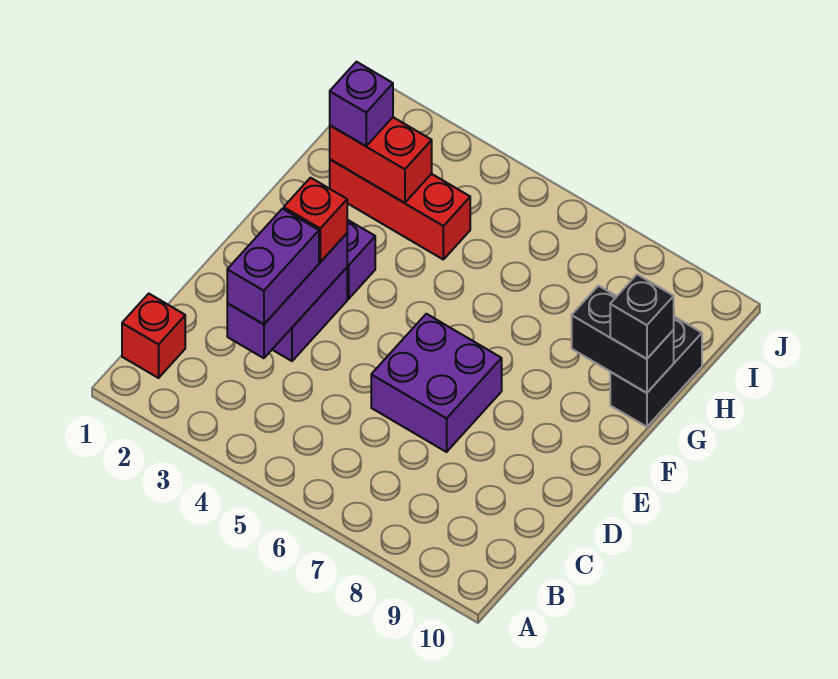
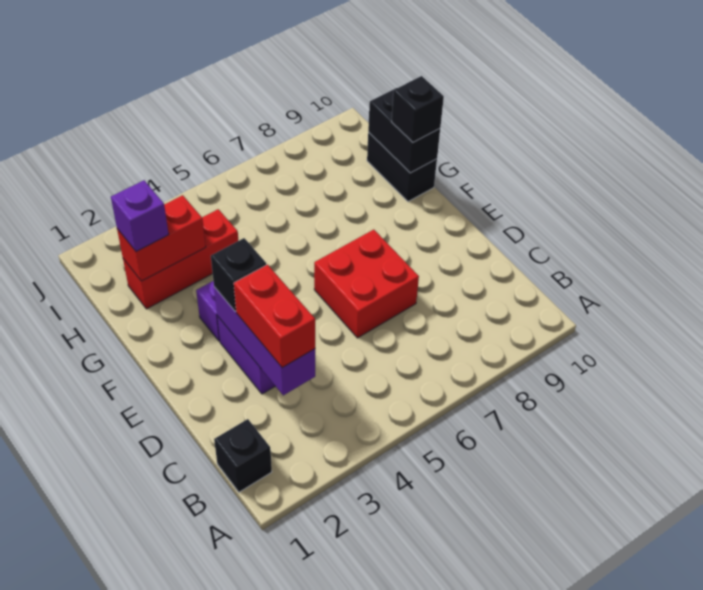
red brick B1 level 1 -> black brick B1 level 1
purple brick C3:D3 level 3 -> red brick C3:D3 level 3
purple brick D6:E7 level 1 -> red brick D6:E7 level 1
red brick E3 level 3 -> black brick E3 level 3
black brick G9:G10 level 2 -> black brick G10:H10 level 2

